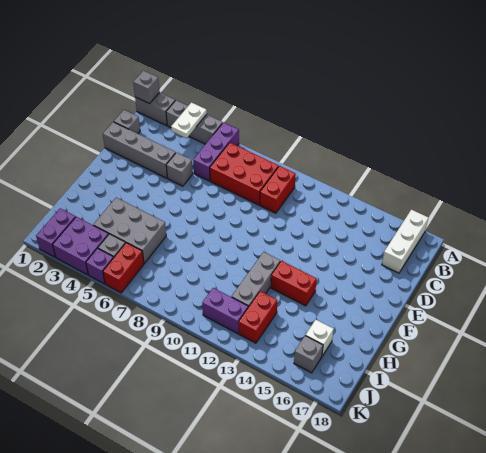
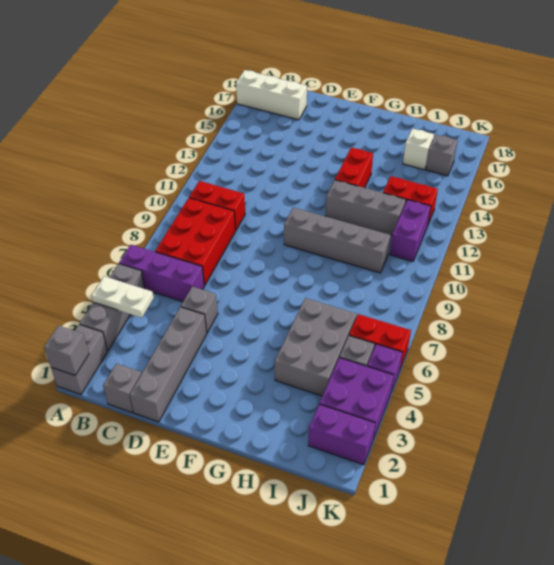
none -> grey brick F10:I10 level 1

